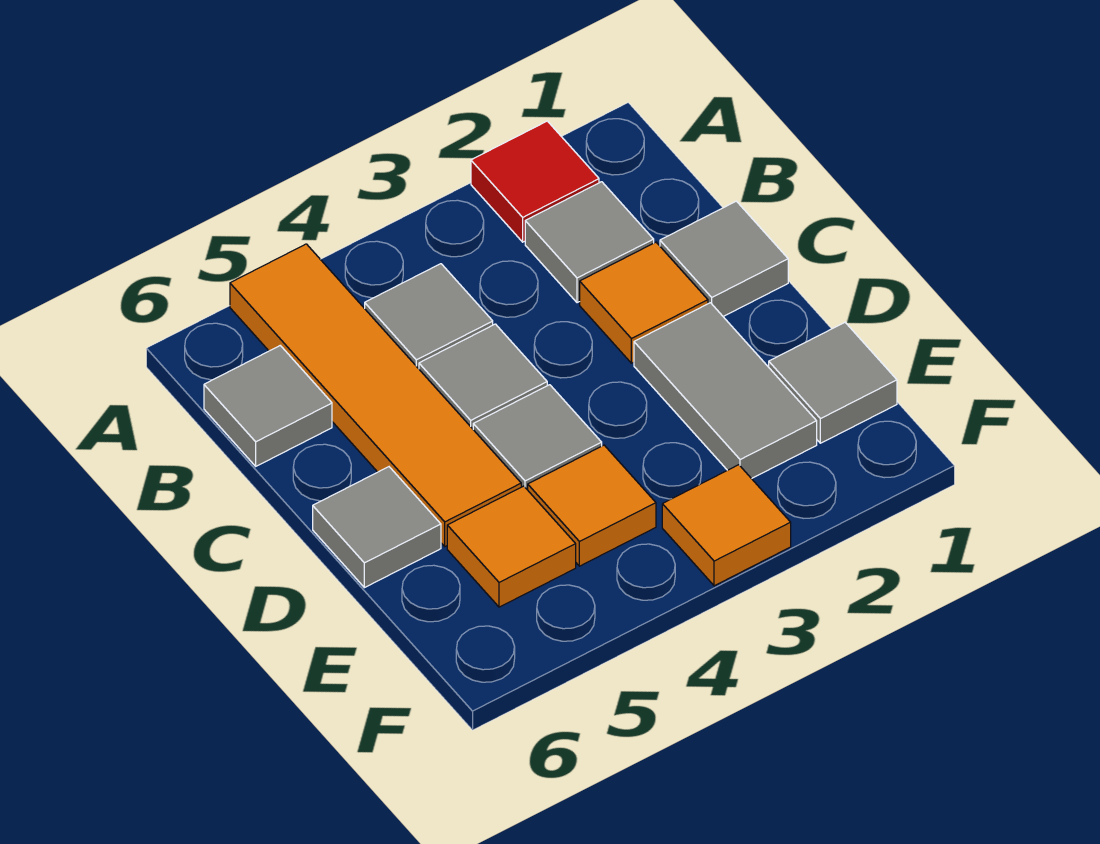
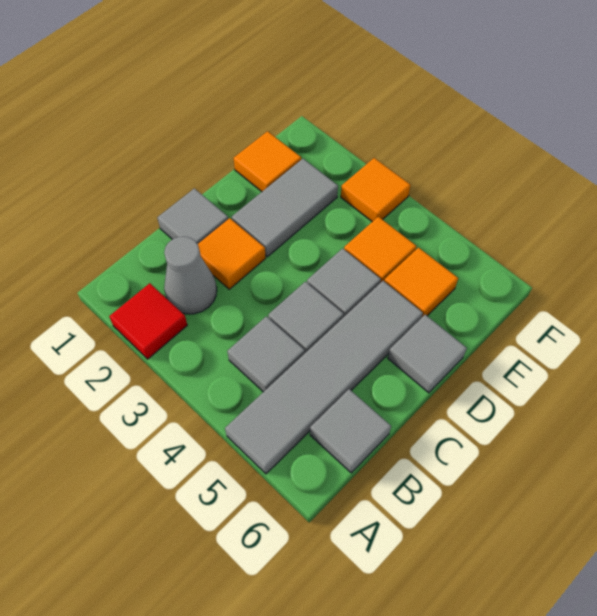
orange tile A5:D5 level 1 -> grey tile A5:D5 level 1
grey tile B2 level 1 -> grey cone B2 level 1
grey tile E1 level 1 -> orange tile E1 level 1

